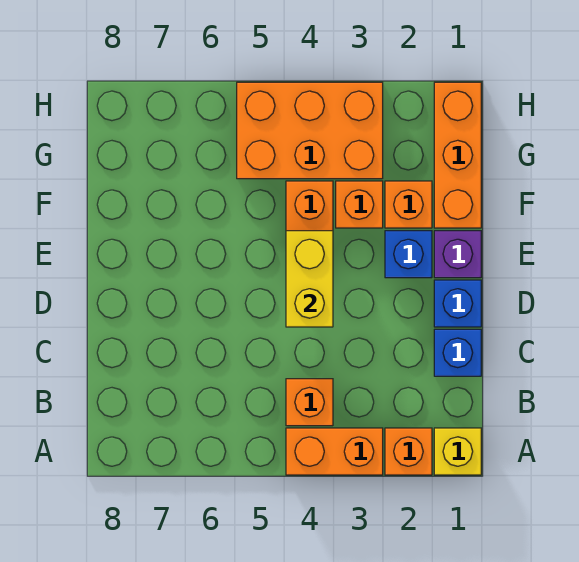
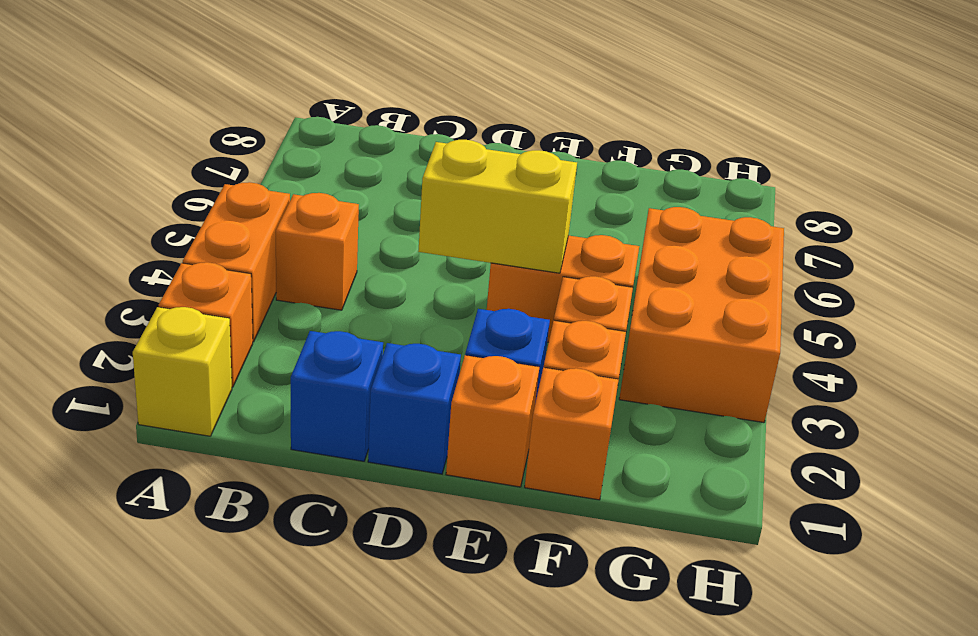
purple brick E1 level 1 -> orange brick E1 level 1
orange brick F1:H1 level 1 -> orange brick F1 level 1

